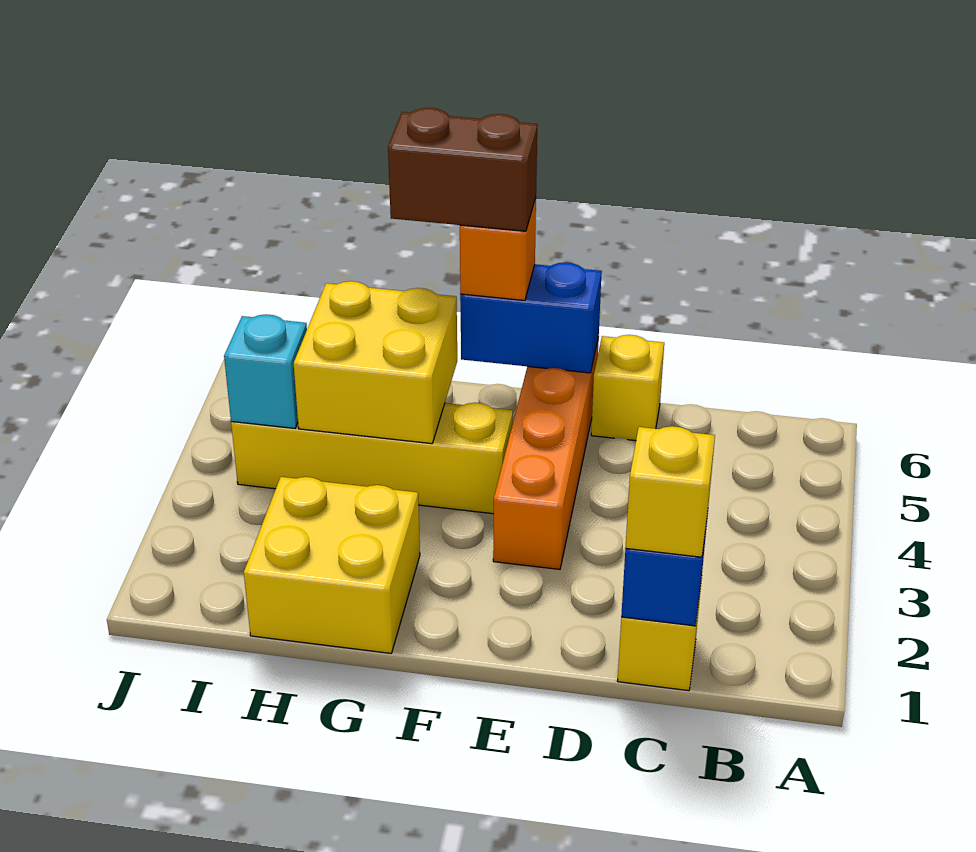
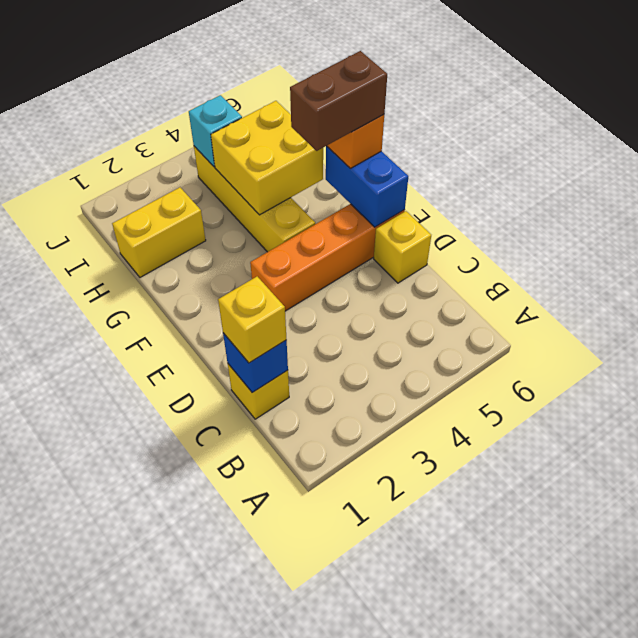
brown brick F6:G6 level 4 -> brown brick F5:F6 level 4
yellow brick G1:H2 level 1 -> yellow brick H1:H2 level 1

